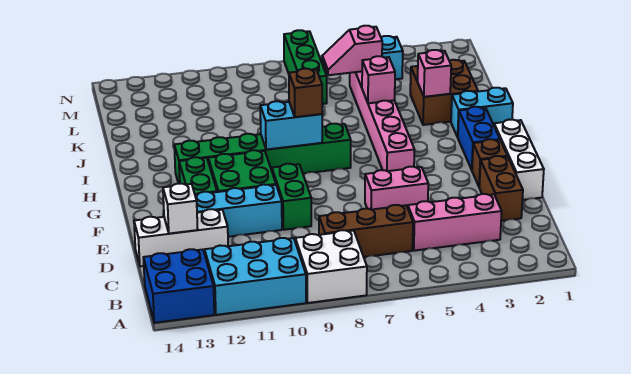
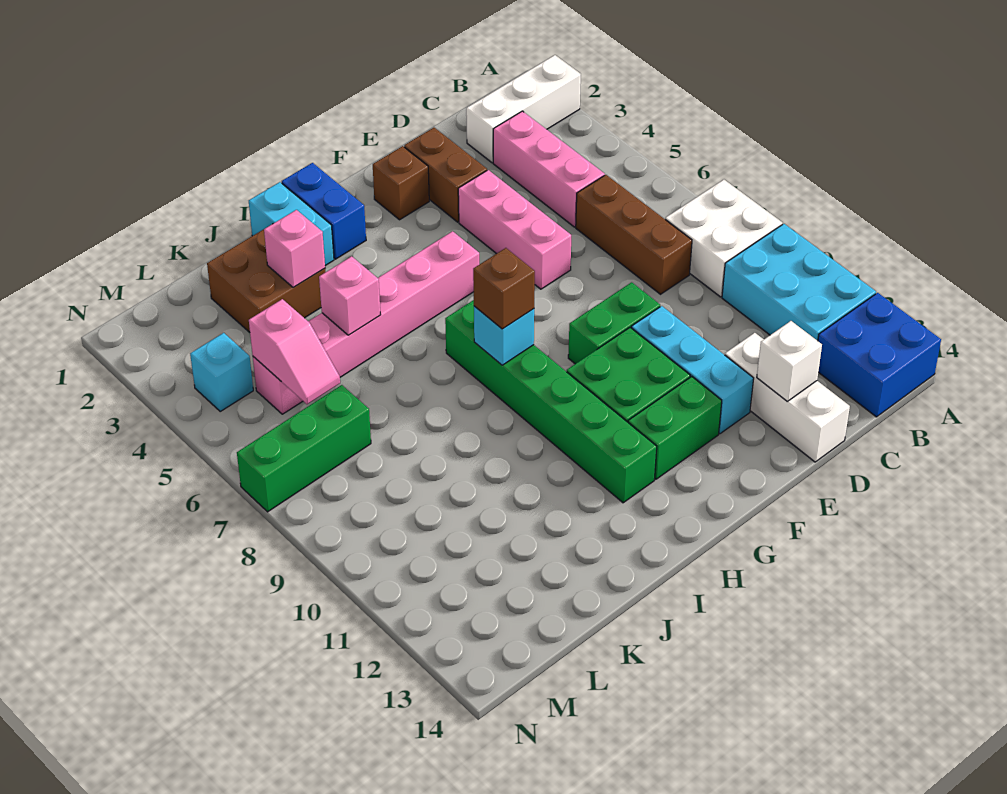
brown brick D2:E2 level 1 -> brown brick E2:E3 level 1
white brick E1:G1 level 1 -> white brick A2:C2 level 1
pink brick E5:E6 level 1 -> pink brick E4:E6 level 1
blue brick G2:H2 level 1 -> blue brick H1:H2 level 1
cyan brick H8:H9 level 2 -> cyan brick H8 level 2

